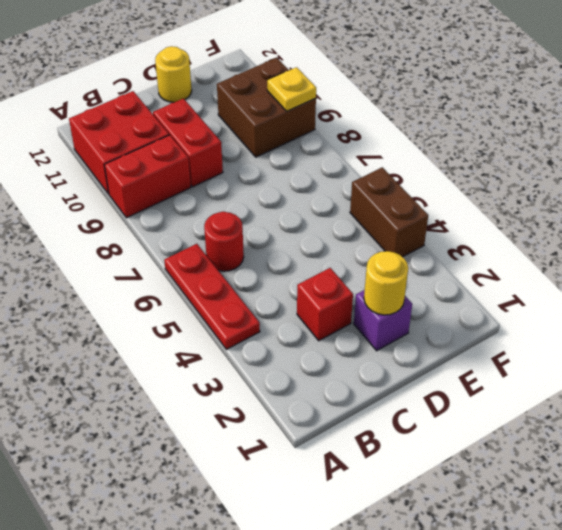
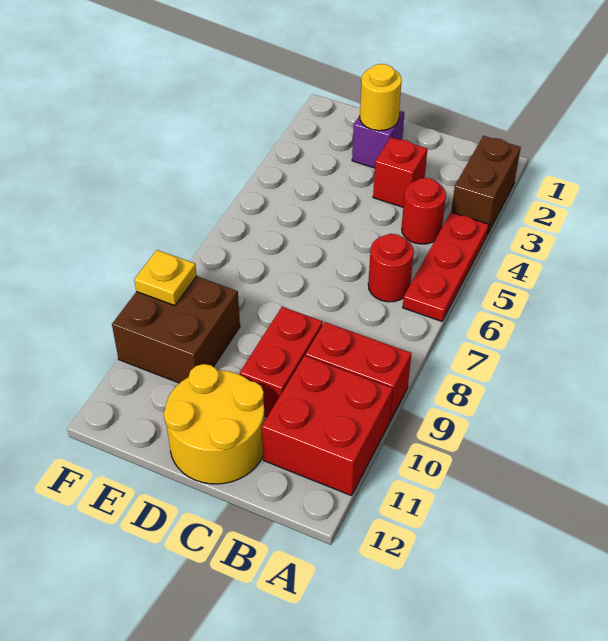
none -> red round brick B4 level 1
yellow round brick D12 level 1 -> yellow round brick C11:D12 level 1
brown brick F4:F5 level 1 -> brown brick A2:A3 level 1

